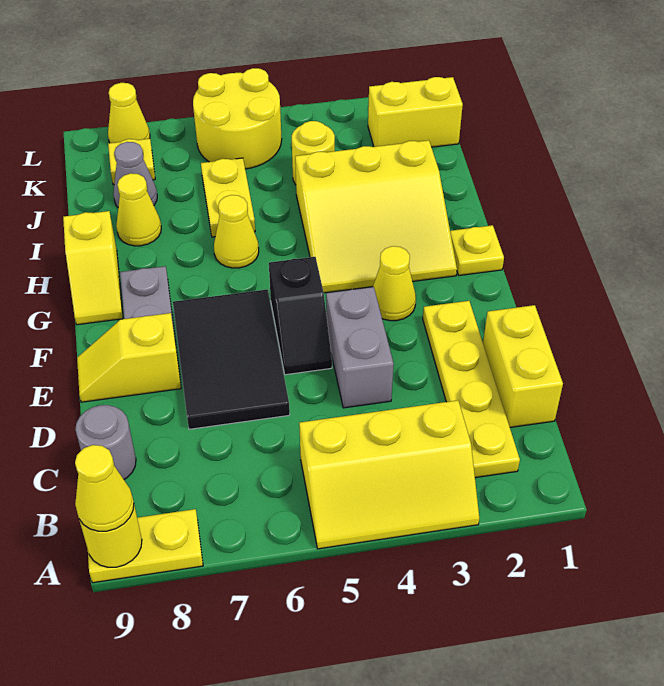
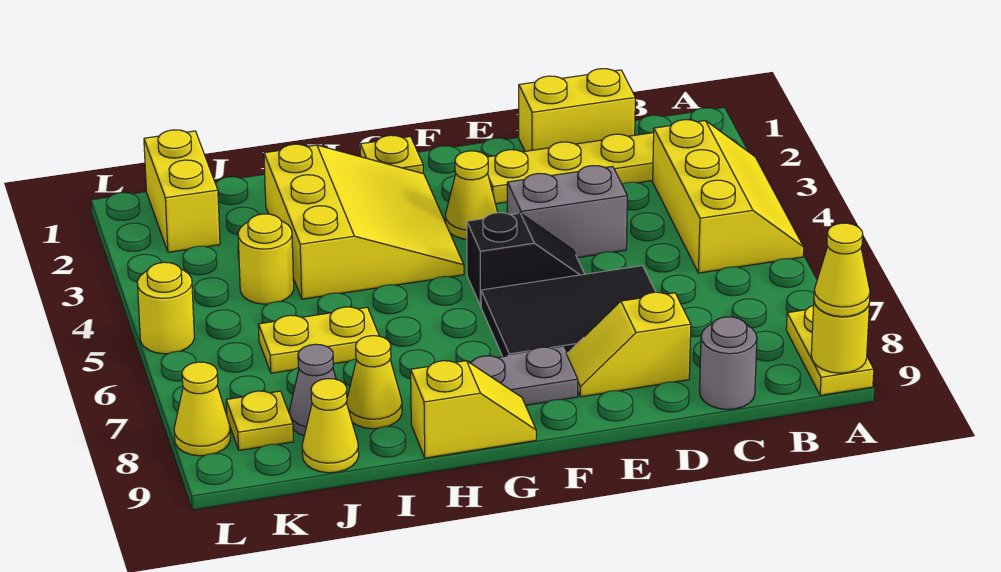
yellow slope E8:E9 level 1 top 8 -> yellow slope D8:E8 level 1 top D
yellow cone H6 level 1 -> yellow cone J9 level 1
yellow round brick K5:L6 level 1 -> yellow round brick L5 level 1

